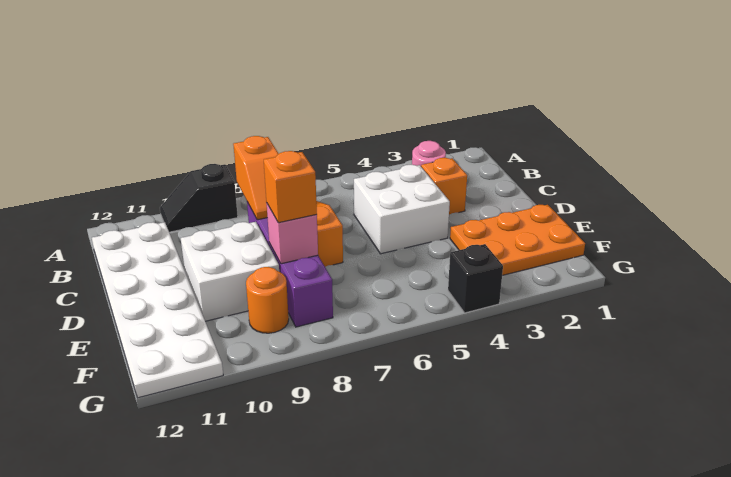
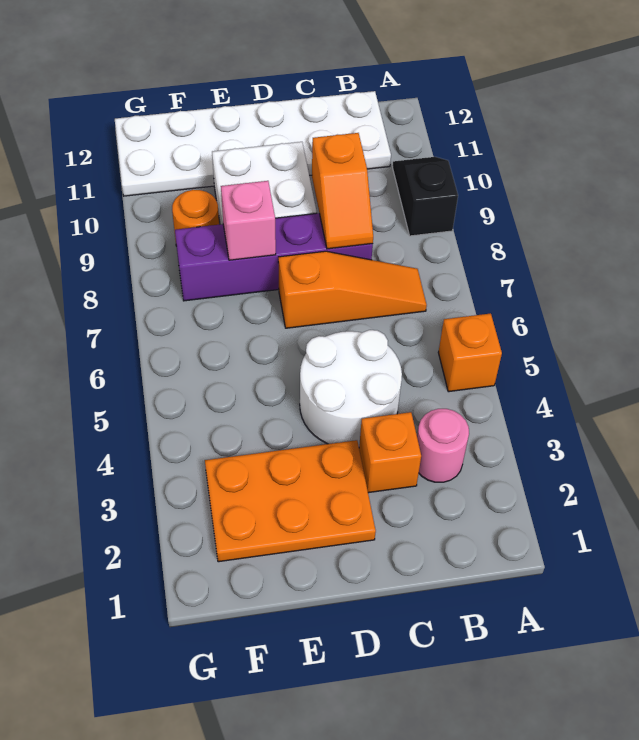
orange slope B8:C8 level 2 top B -> orange slope C8:C9 level 2 top 9
white brick C4:D5 level 1 -> white round brick C4:D5 level 1
orange plate E1:F3 level 1 -> orange plate D2:F3 level 1
orange brick E8 level 3 -> orange brick A5 level 1
black brick G4 level 1 -> none

